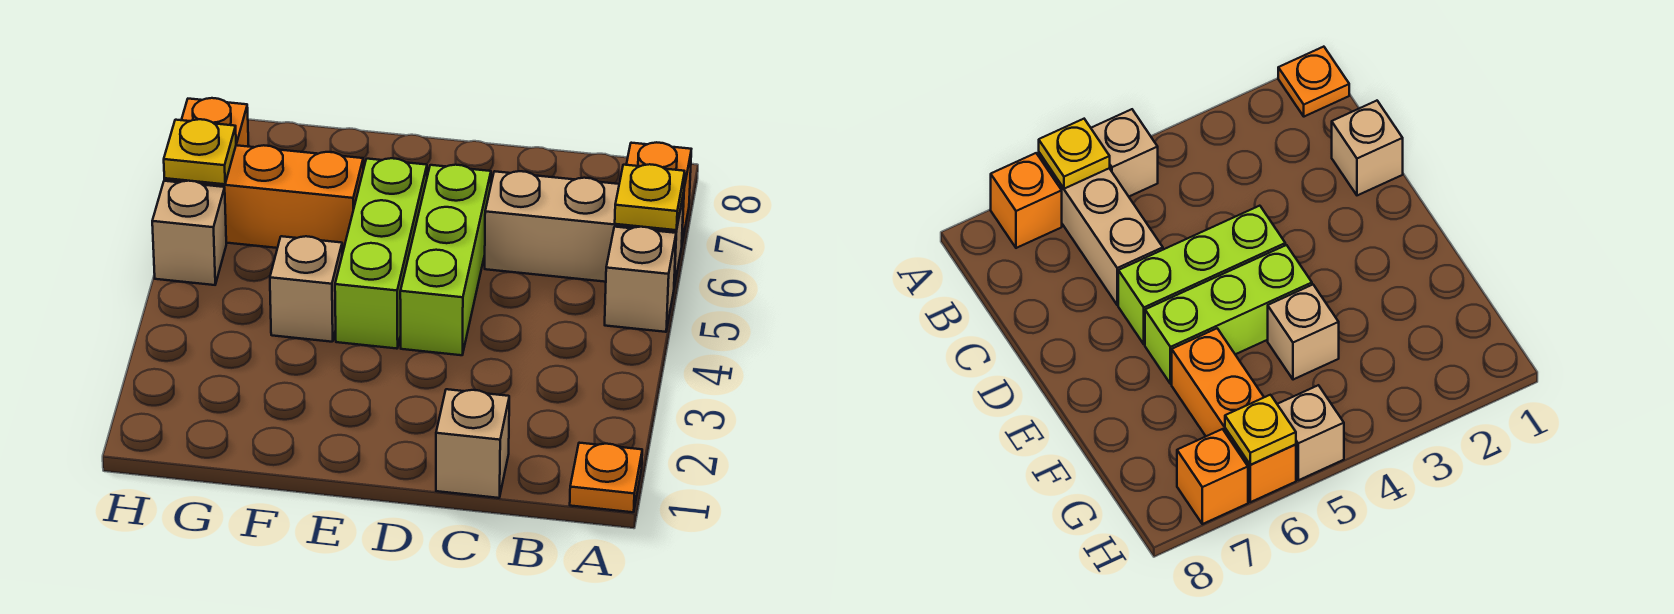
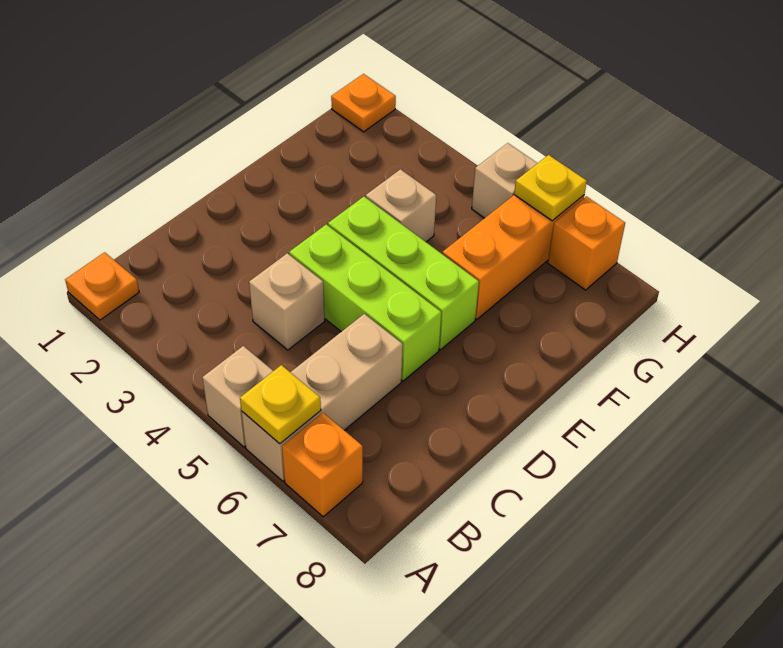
tan brick C1 level 1 -> tan brick C4 level 1
none -> orange plate H1 level 1

